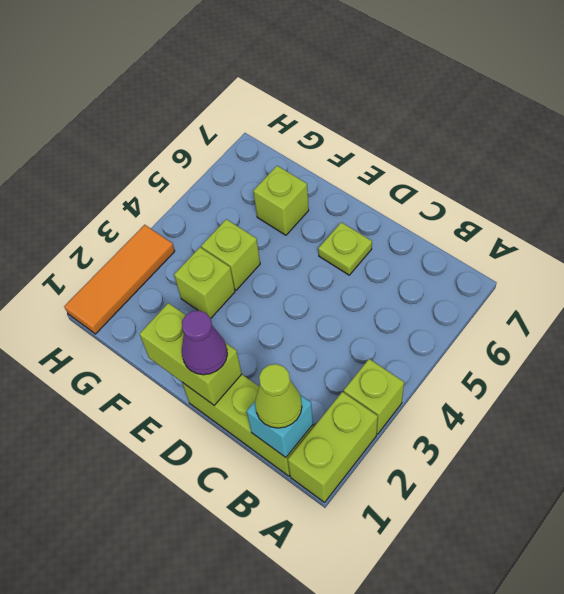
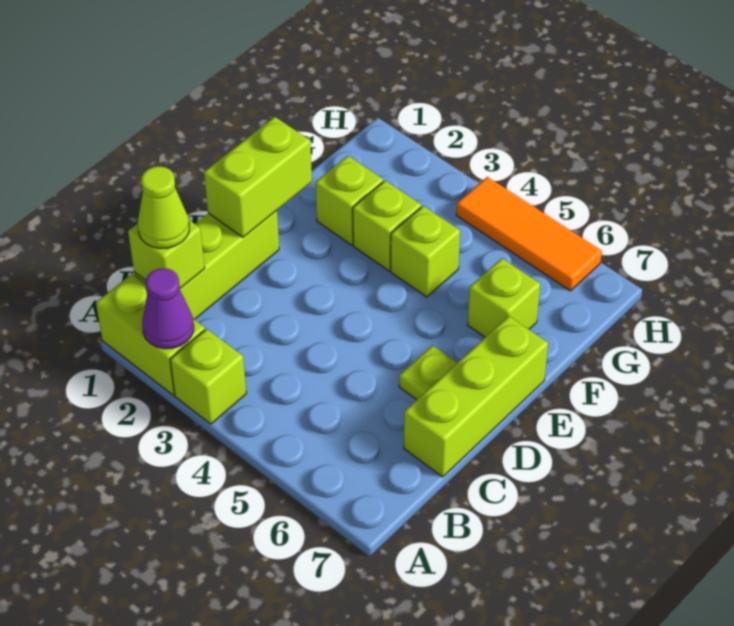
cyan brick B1 level 2 -> lime brick B1 level 2
none -> lime brick C7:E7 level 1
purple cone D1 level 3 -> purple cone A2 level 2
none -> lime brick F2 level 1
orange tile H1:H3 level 1 -> orange tile H4:H6 level 1

